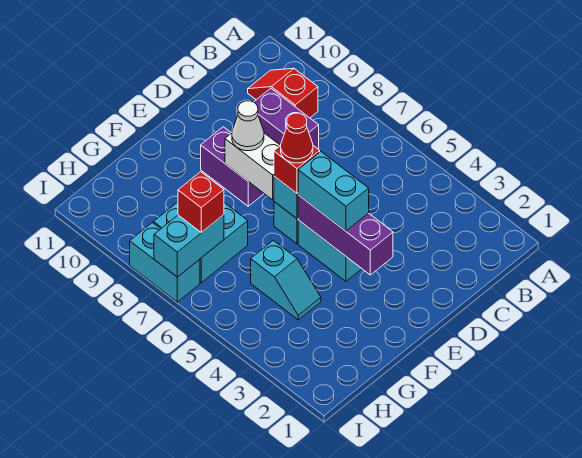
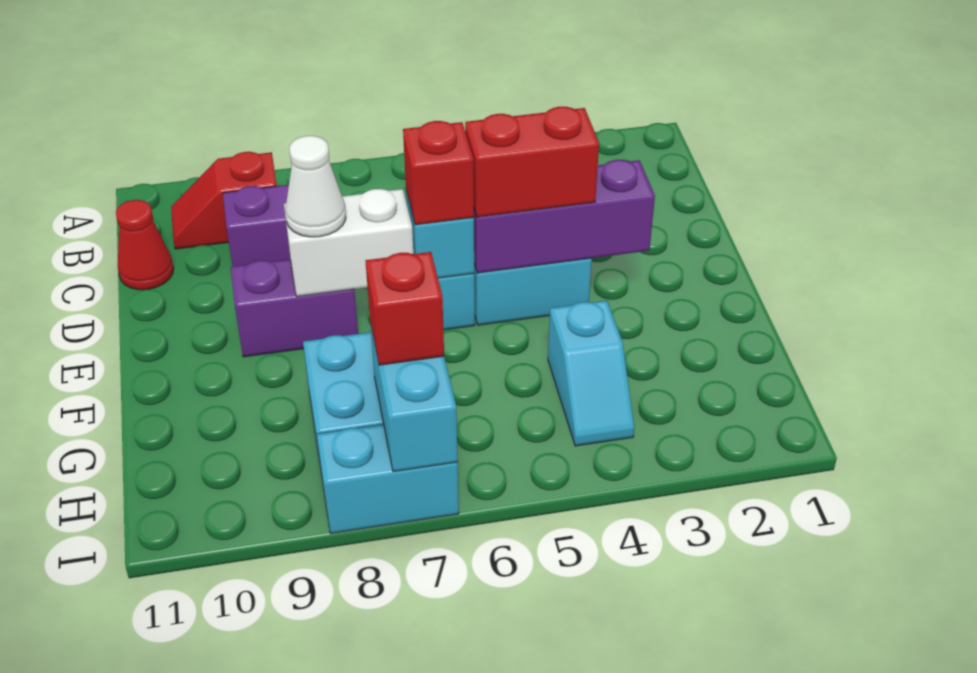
cyan brick E4:E5 level 3 -> red brick E4:E5 level 3
red cone E6 level 4 -> red cone C11 level 1
cyan slope G4:G5 level 1 top 5 -> cyan slope G4:H4 level 1 top G

